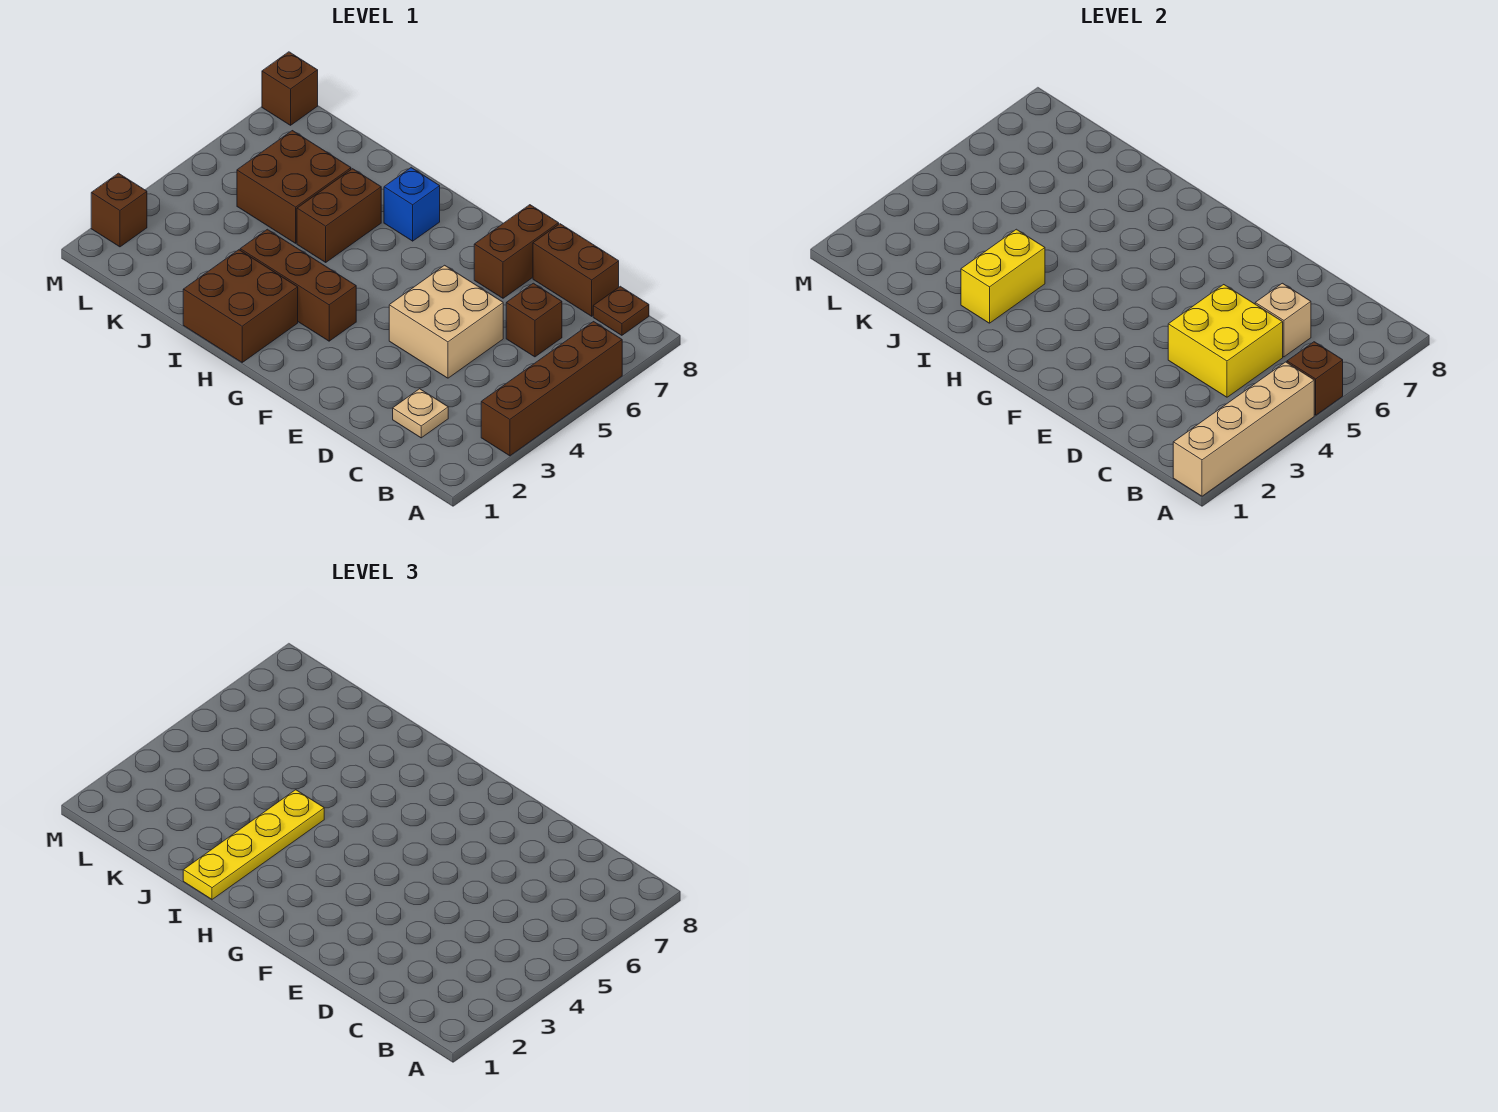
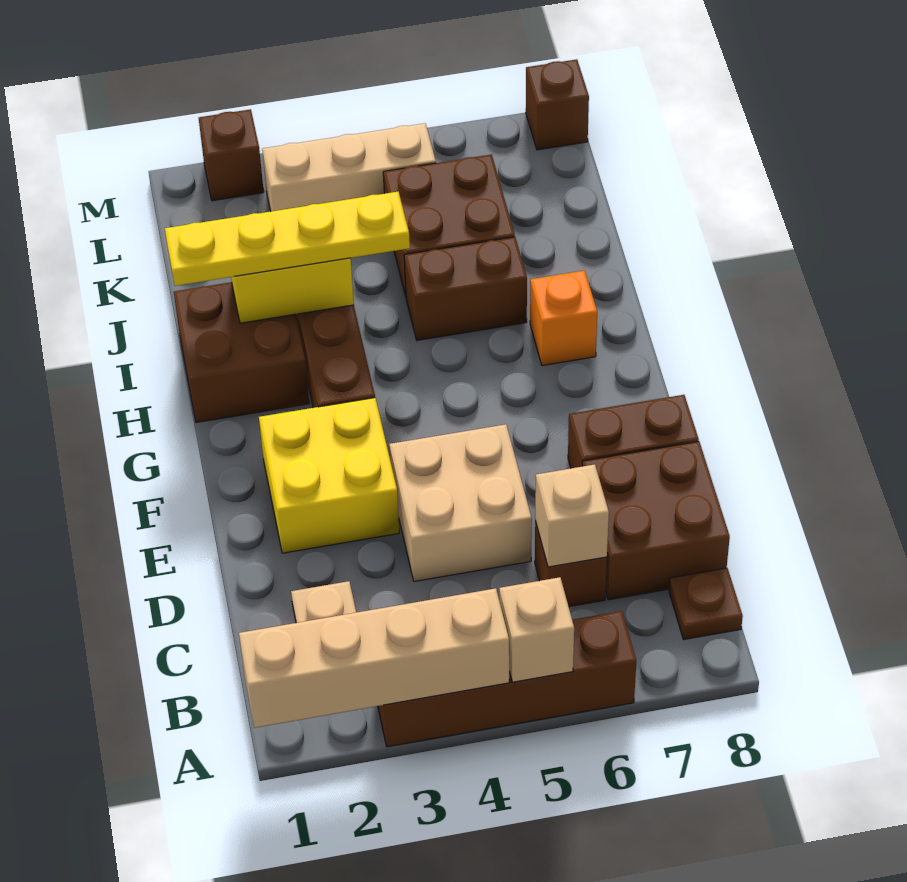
brown brick A5 level 2 -> tan brick A5 level 2
yellow brick C4:D5 level 2 -> yellow brick E2:F3 level 1
brown brick C8:D8 level 1 -> brown brick C7:D8 level 1
blue brick H7 level 1 -> orange brick H7 level 1
none -> tan brick L3:L5 level 1

